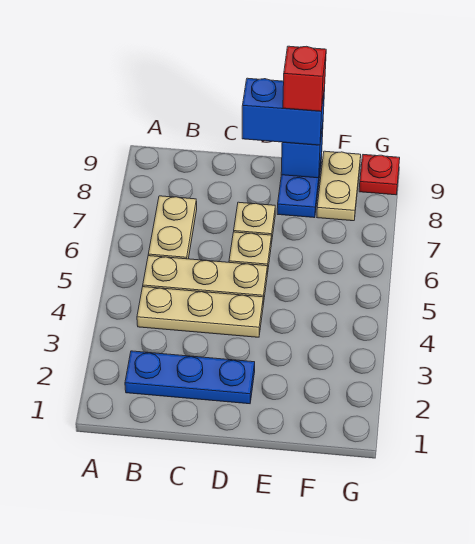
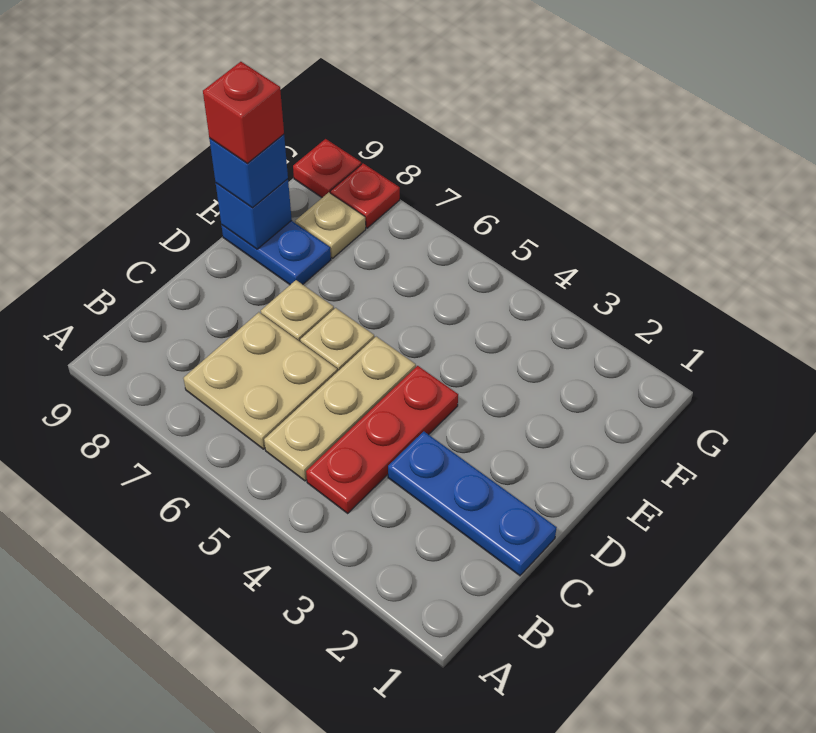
blue plate B2:D2 level 1 -> blue plate C1:C3 level 1
tan plate B4:D4 level 1 -> red plate B4:D4 level 1
tan plate B6:B7 level 1 -> tan plate B6:C7 level 1
blue brick D9:E9 level 3 -> blue brick E9 level 3
tan plate F8:F9 level 1 -> tan plate F8 level 1
none -> red plate G8 level 1

